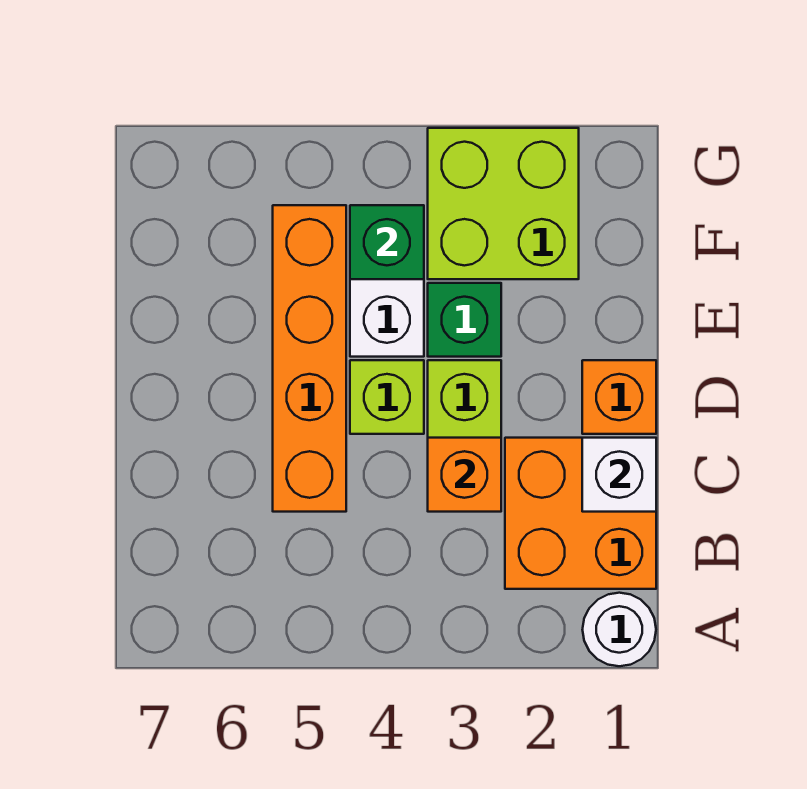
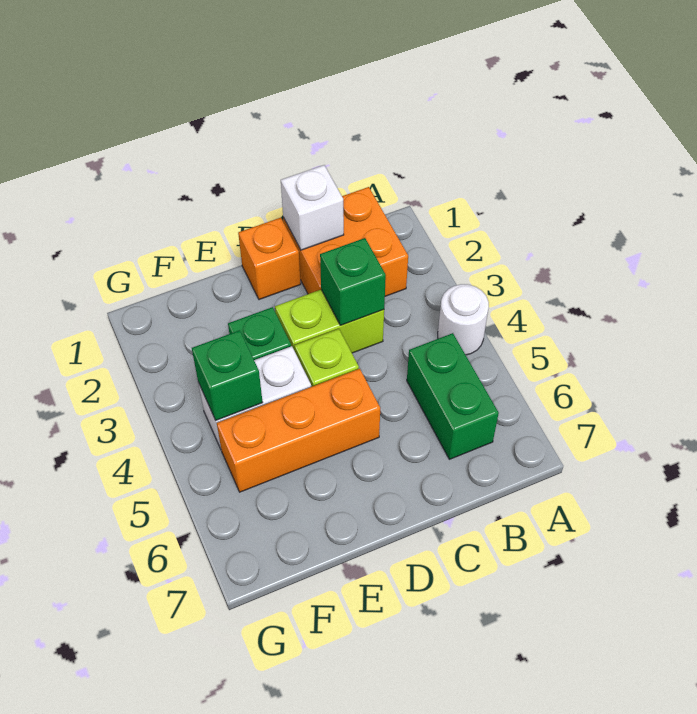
white round brick A1 level 1 -> white round brick A4 level 1
none -> green brick B5:B6 level 1
orange brick C3 level 2 -> green brick C3 level 2
orange brick C5:F5 level 1 -> orange brick D5:F5 level 1
lime brick F2:G3 level 1 -> none

